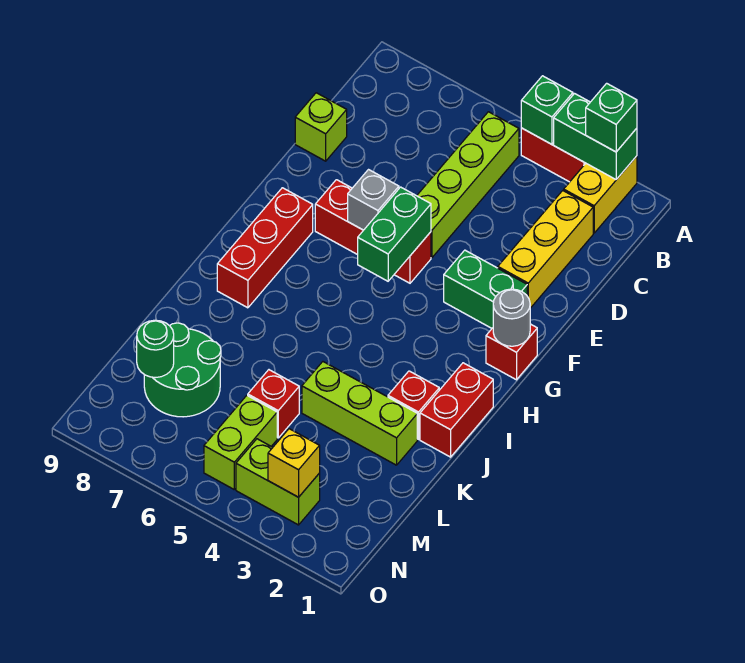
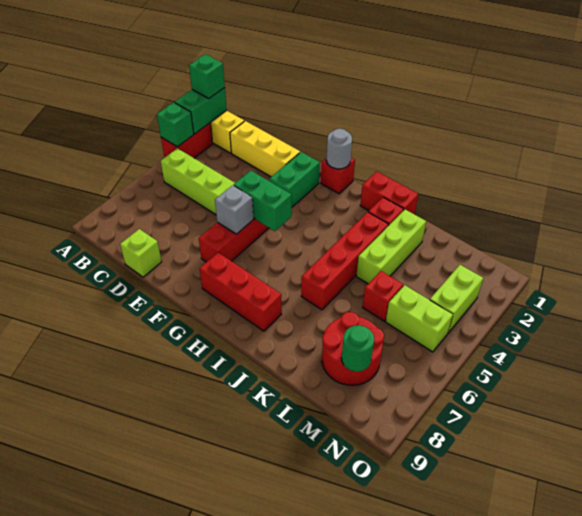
none -> red brick J3:J6 level 1
green round brick L7:M8 level 1 -> red round brick L7:M8 level 1
yellow brick N3 level 2 -> none

